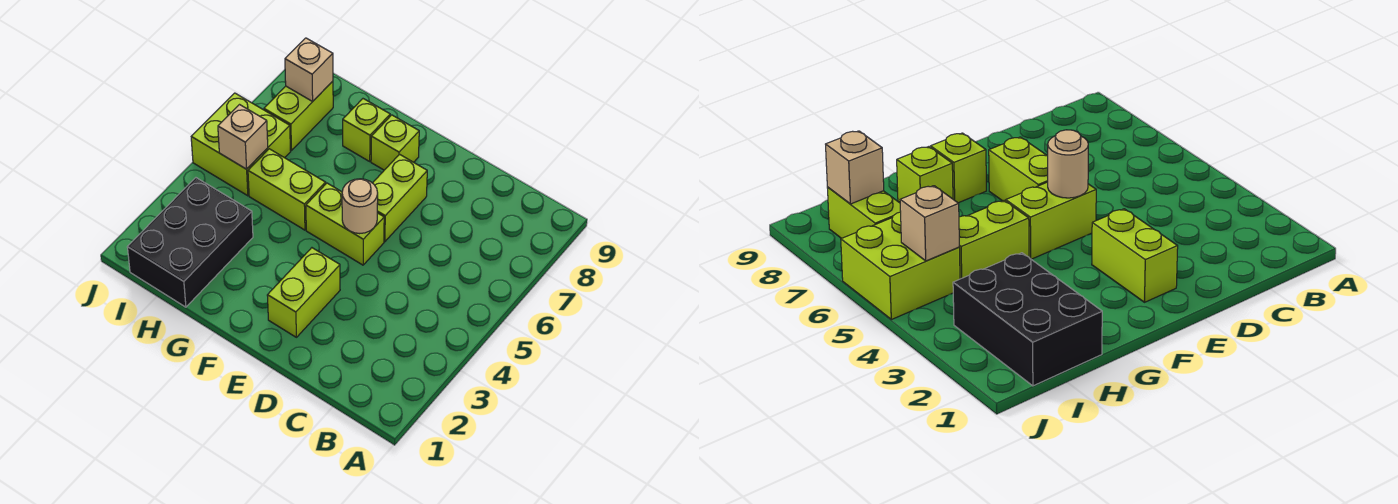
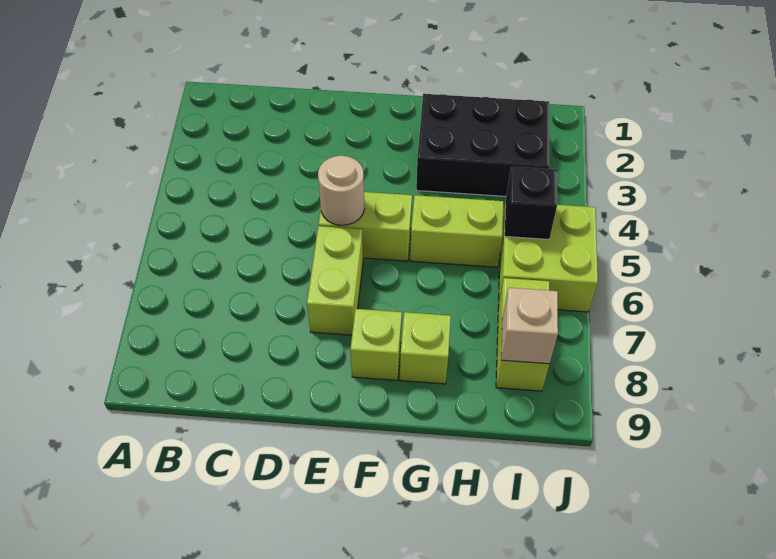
lime brick E2:E3 level 1 -> none
black brick H1:I3 level 1 -> black brick G2:I3 level 1
tan brick I5 level 2 -> black brick I5 level 2

